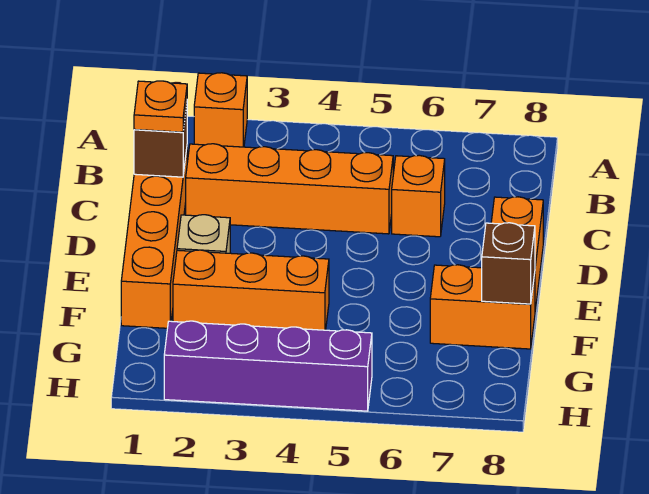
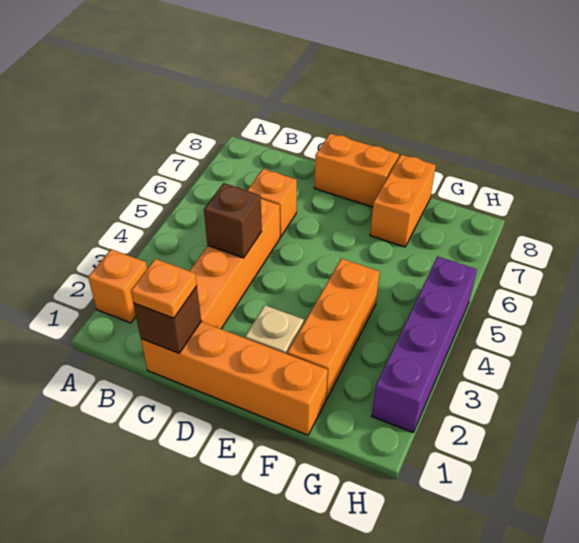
brown brick F8 level 2 -> brown brick C4 level 2

